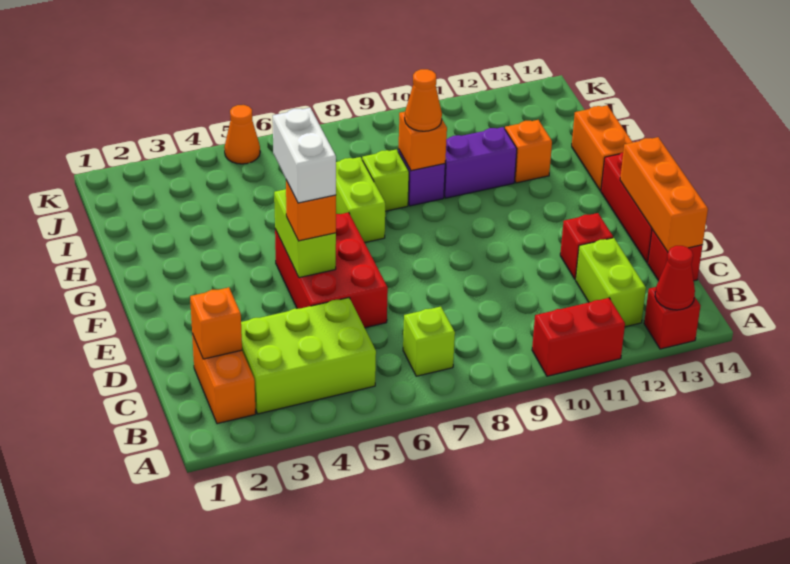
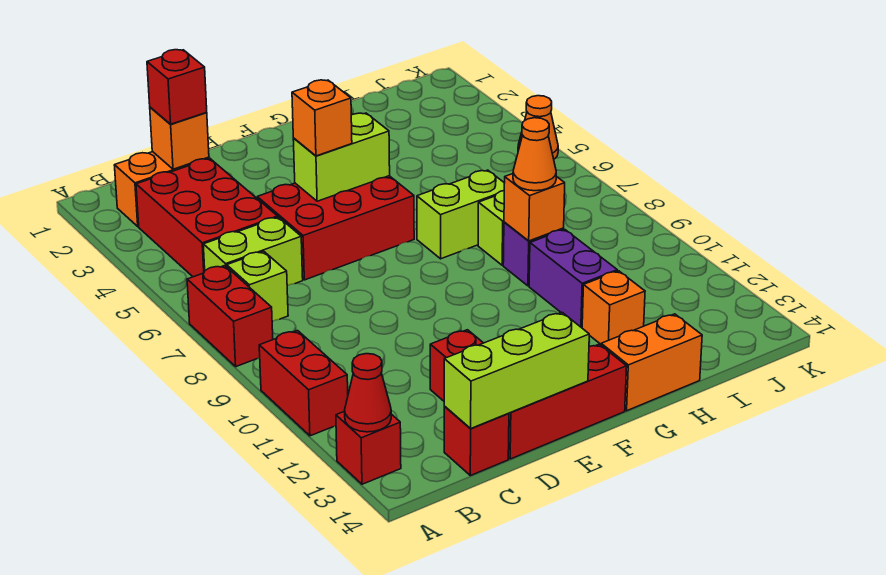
none -> red brick A7:A8 level 1
lime brick B3:C5 level 1 -> red brick B3:C5 level 1
lime brick B12:C12 level 1 -> lime brick B6:C6 level 1
none -> red brick C2 level 3
orange brick C14:E14 level 2 -> lime brick C14:E14 level 2
white brick E5:F5 level 4 -> none

